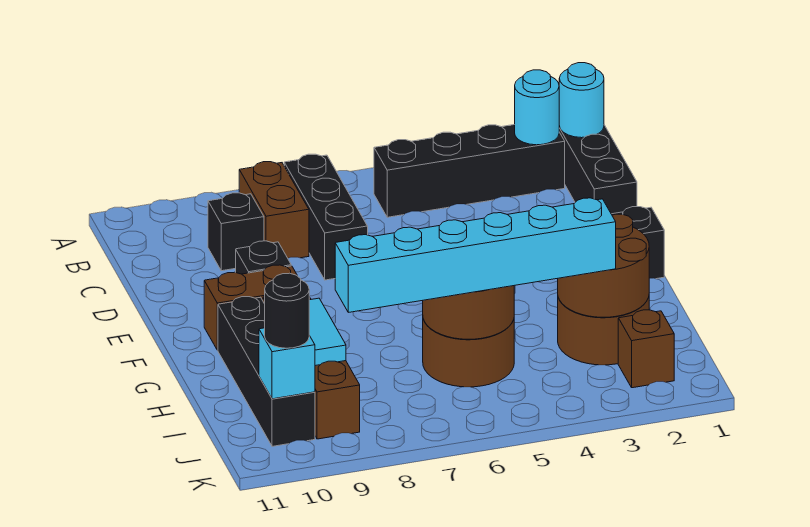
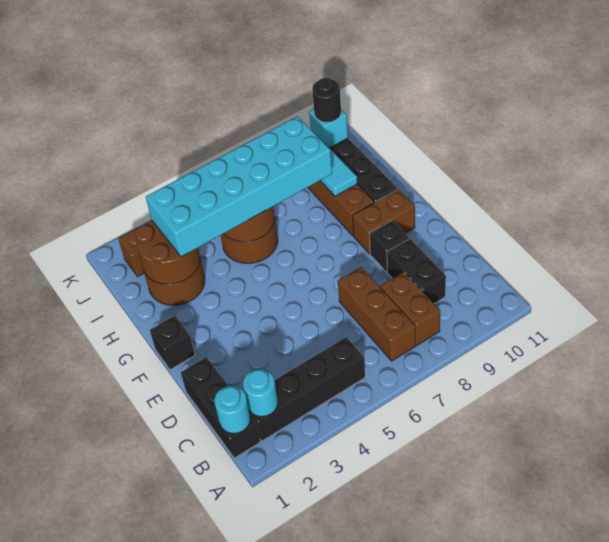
black brick B7:D7 level 1 -> brown brick B7:D7 level 1
black brick C9 level 1 -> black brick C9:D9 level 1
cyan brick I3:I8 level 3 -> cyan brick H3:I8 level 3

